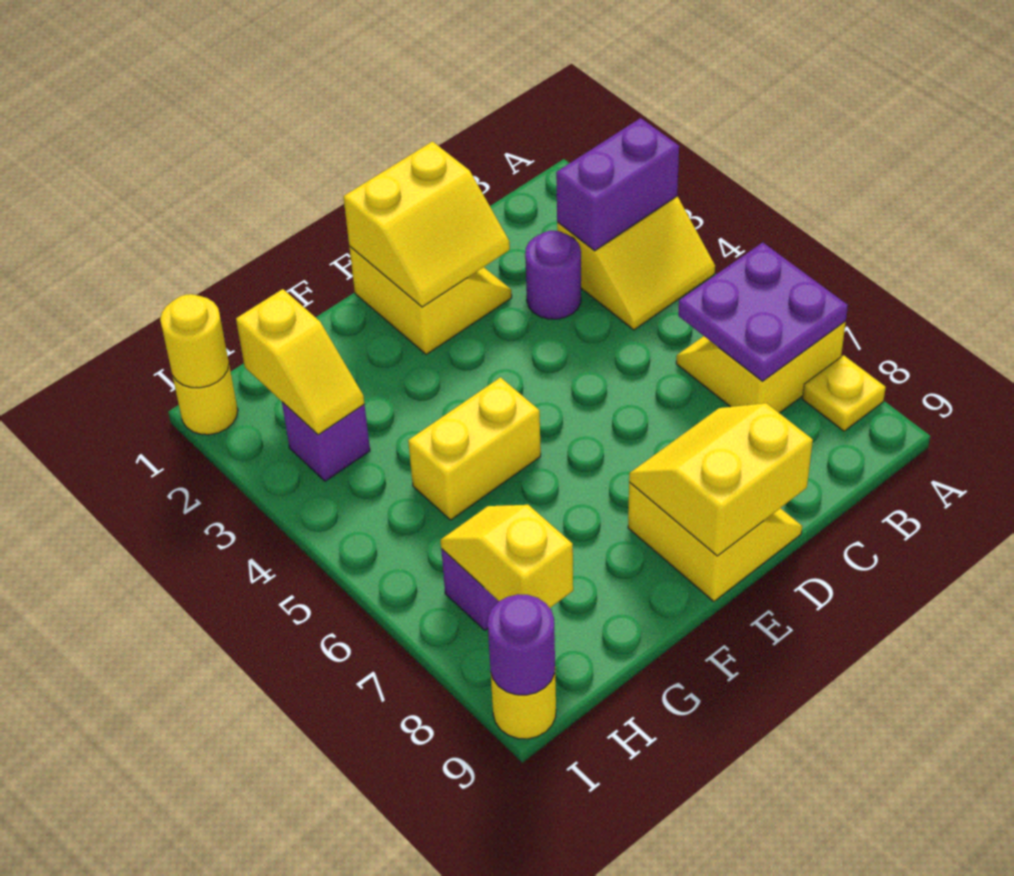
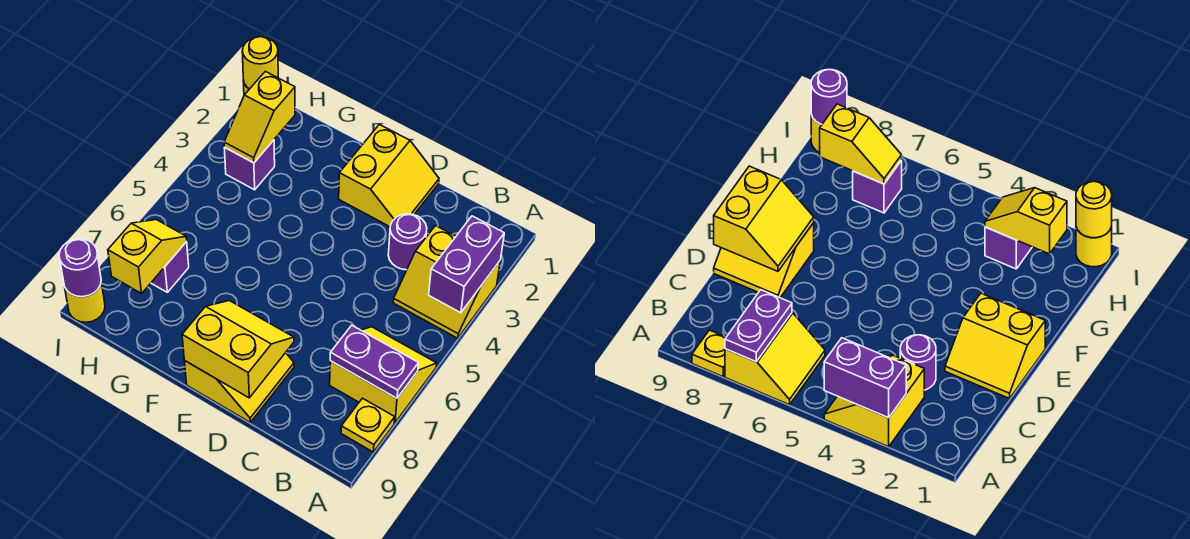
purple brick A3:B3 level 2 -> purple brick A3:A4 level 2
purple plate A6:B7 level 2 -> purple plate A7:B7 level 2
yellow slope D1:E2 level 2 top 1 -> none
yellow brick F5:G5 level 1 -> none

